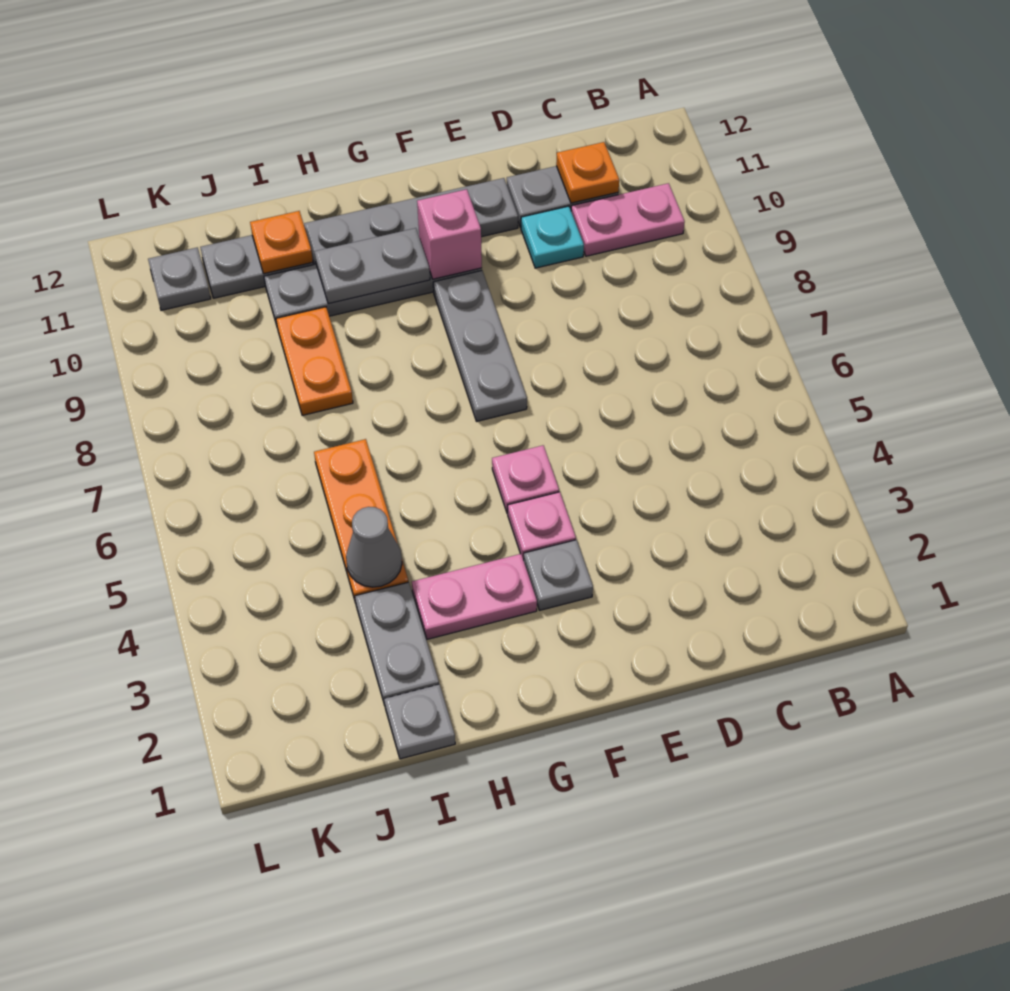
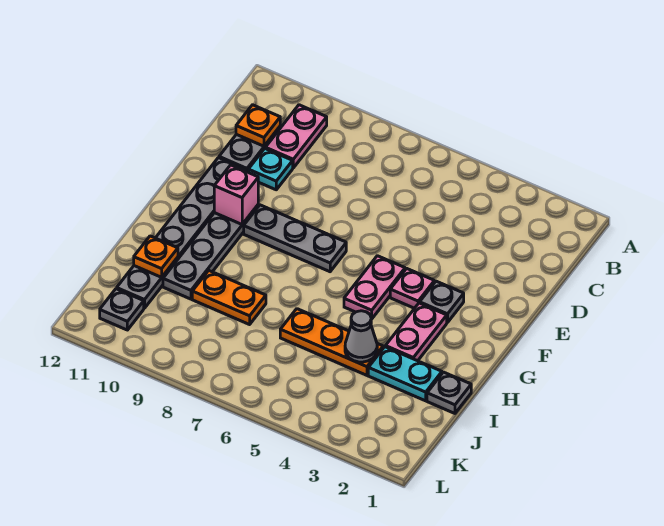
pink plate F5 level 1 -> pink plate F5:G5 level 1
grey plate G10:H10 level 2 -> none
grey plate I2:I3 level 1 -> cyan plate I2:I3 level 1

